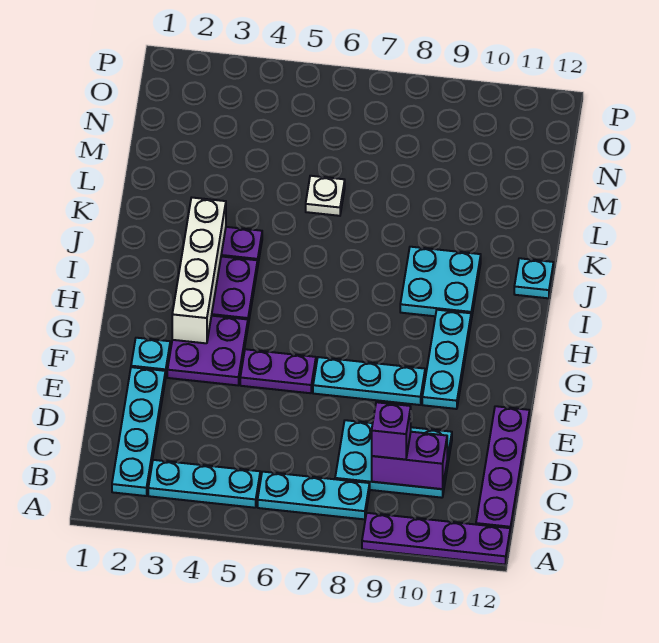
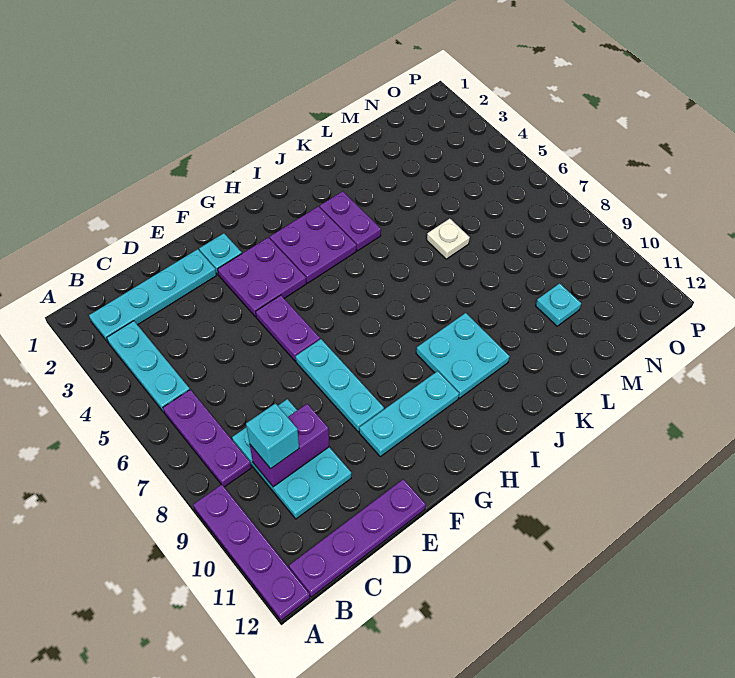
cyan plate B6:B8 level 1 -> purple plate B6:B8 level 1
purple brick C9:C10 level 2 -> purple brick C9:D9 level 2
purple brick C9 level 3 -> cyan brick C9 level 3
white brick G3:J3 level 2 -> none
cyan plate J12 level 1 -> cyan plate M10 level 1

